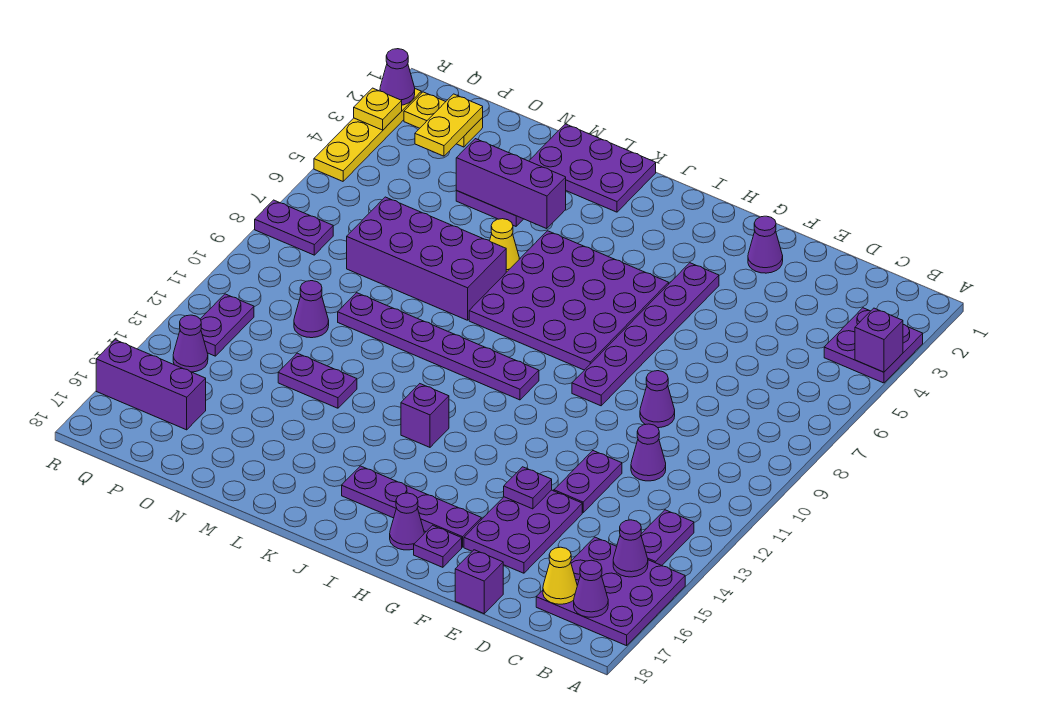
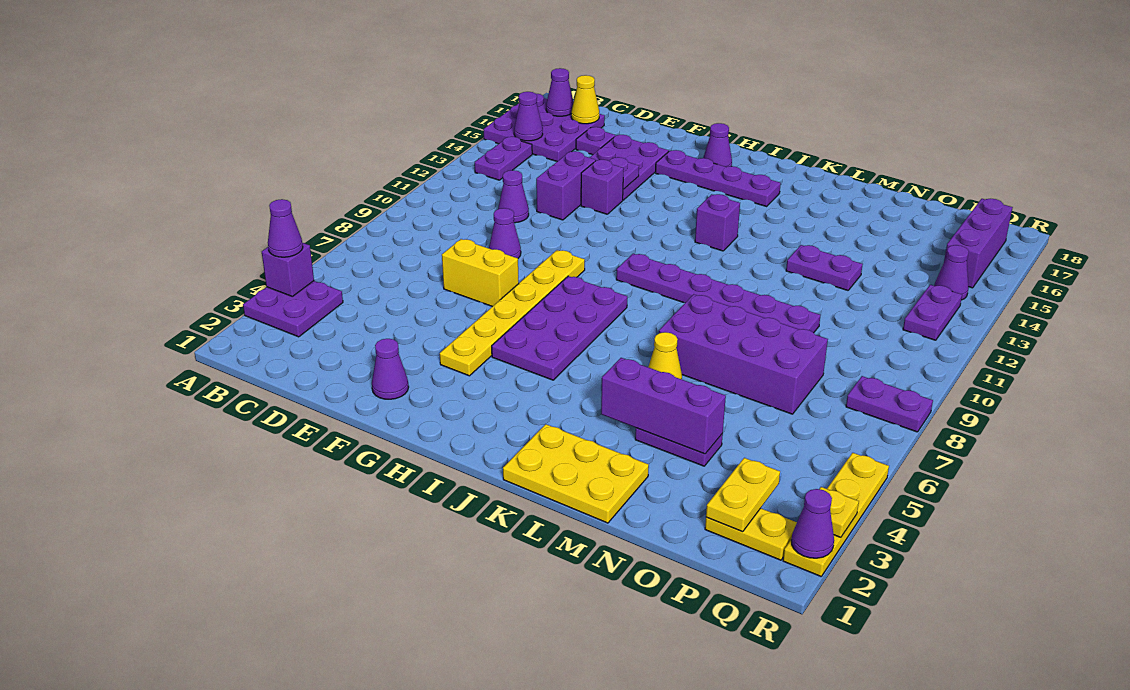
none -> yellow brick E7:F7 level 1
purple plate E12:E13 level 1 -> purple brick E12:E13 level 1
purple brick E18 level 1 -> purple brick F13 level 1
purple plate G4:G9 level 1 -> yellow plate G4:G9 level 1
purple plate G17 level 1 -> purple plate D16 level 1
purple plate H5:K8 level 1 -> purple plate H5:I8 level 1
purple plate K1:M2 level 1 -> yellow plate K1:M2 level 1
purple cone O11 level 1 -> purple cone A4 level 3
purple brick P16:R16 level 1 -> purple brick Q15:Q17 level 1

